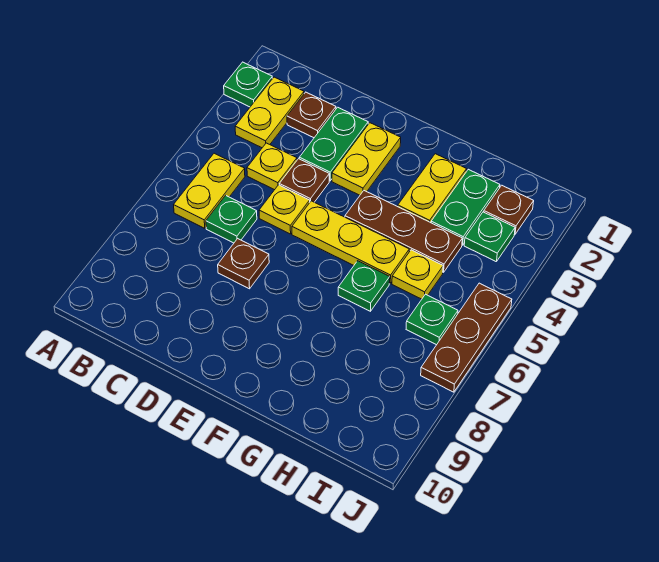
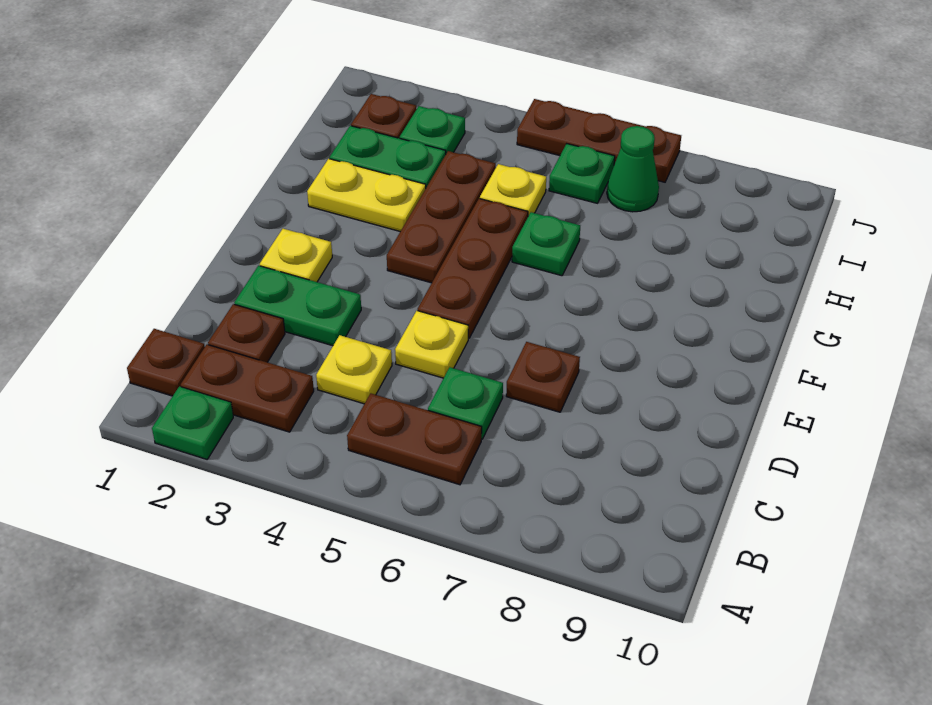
yellow plate B2:B3 level 1 -> brown plate B2:B3 level 1
yellow plate B5:B6 level 1 -> brown plate B5:B6 level 1
brown plate D4 level 1 -> brown plate B1 level 1
yellow plate E2:E3 level 1 -> yellow plate E2 level 1
yellow plate E5:G5 level 1 -> brown plate E5:G5 level 1
none -> green cone I7 level 1

